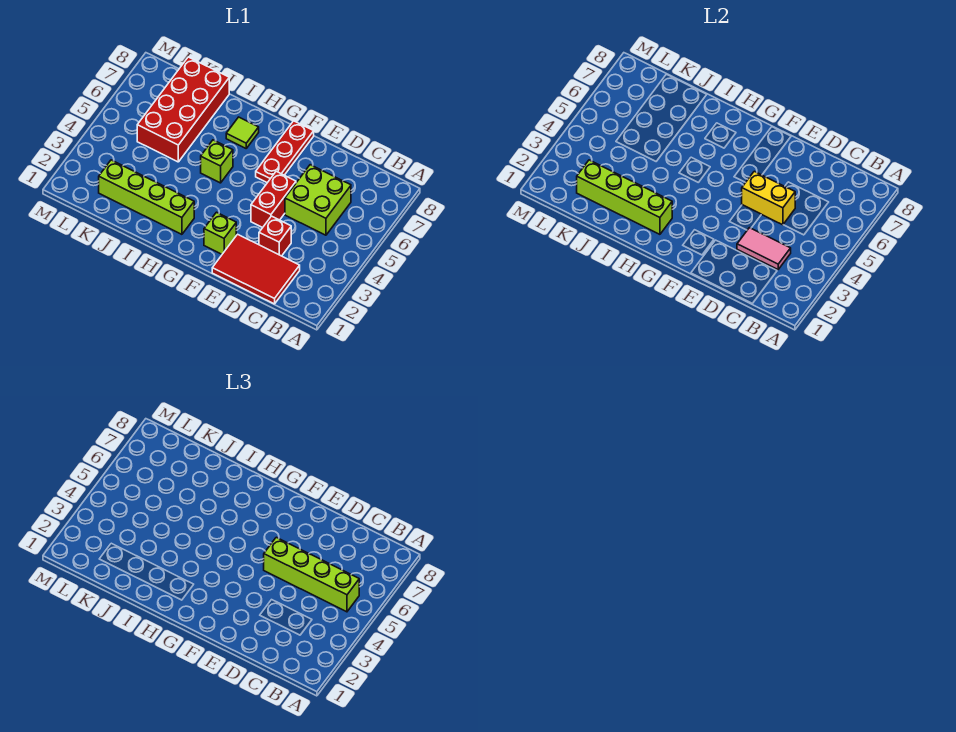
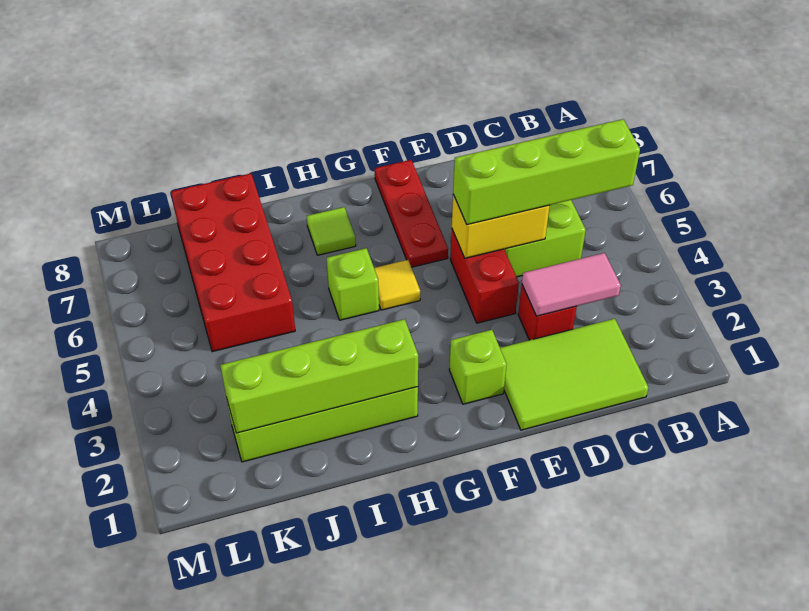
red tile C1:E2 level 1 -> lime tile C1:E2 level 1
none -> yellow tile G5 level 1

